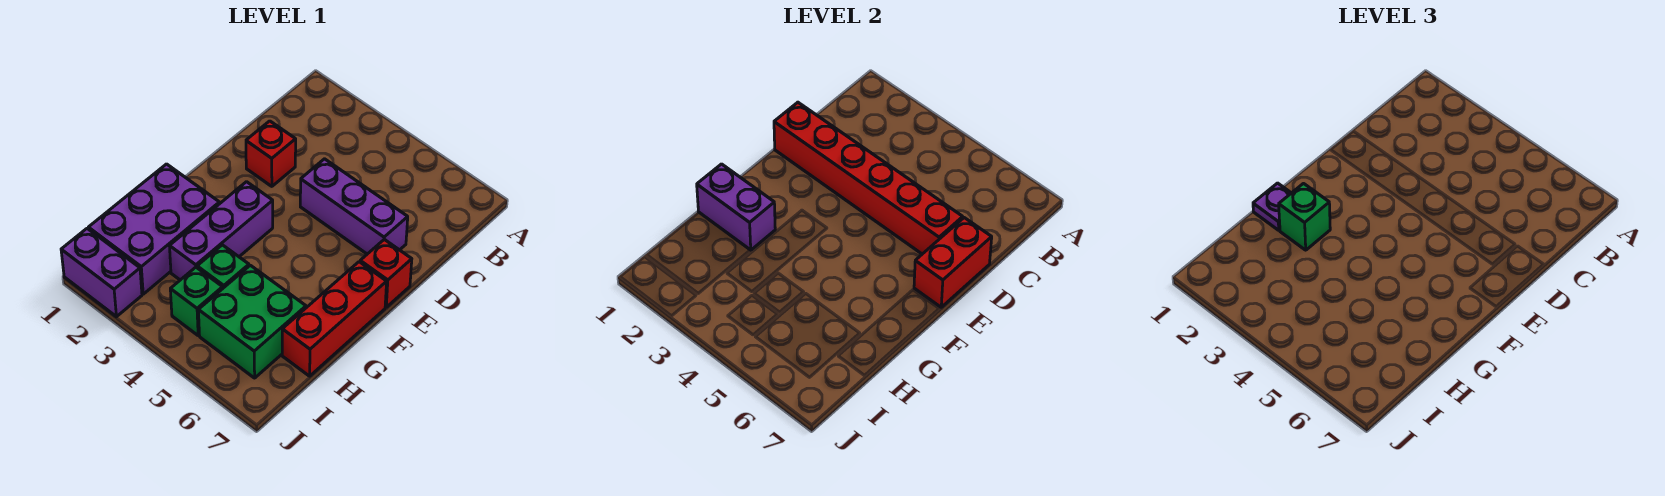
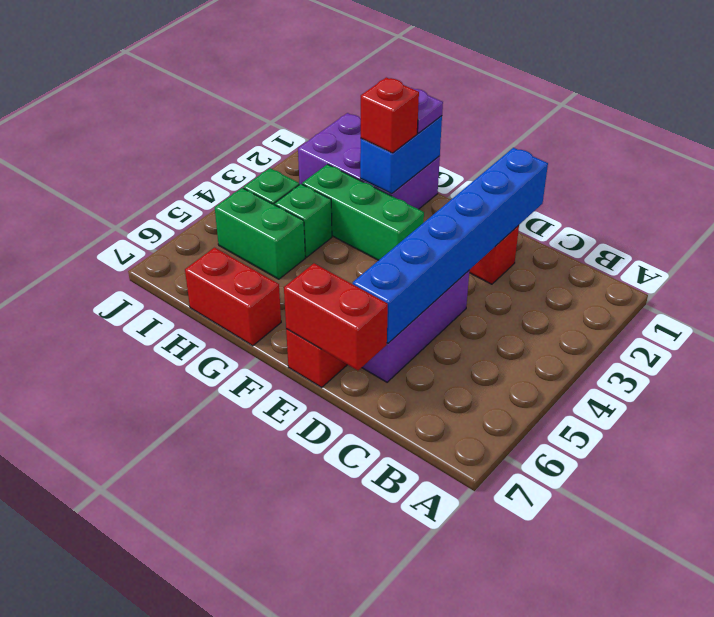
red brick D1:D6 level 2 -> blue brick D1:D6 level 2
purple brick F3:H3 level 1 -> green brick F3:H3 level 1
red brick F7:H7 level 1 -> red brick G7:H7 level 1
purple brick G1:G2 level 2 -> blue brick G1:G2 level 2
green brick G2 level 3 -> red brick G2 level 3
green brick H5:I6 level 1 -> green brick H5:I5 level 1
purple brick J1:J2 level 1 -> none

